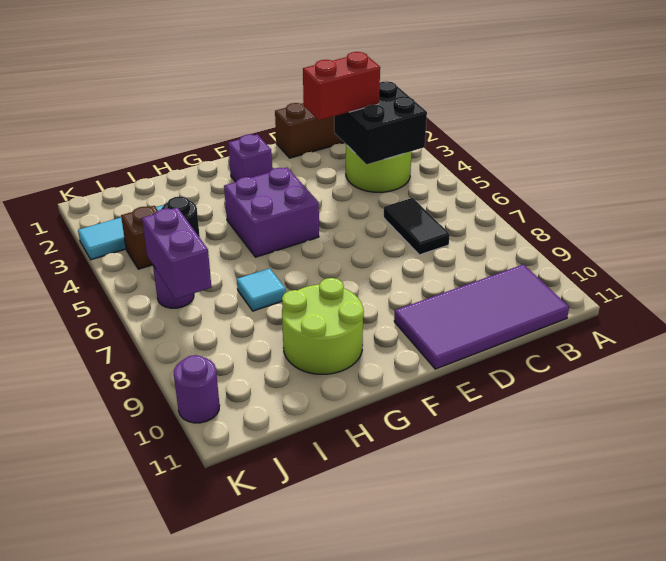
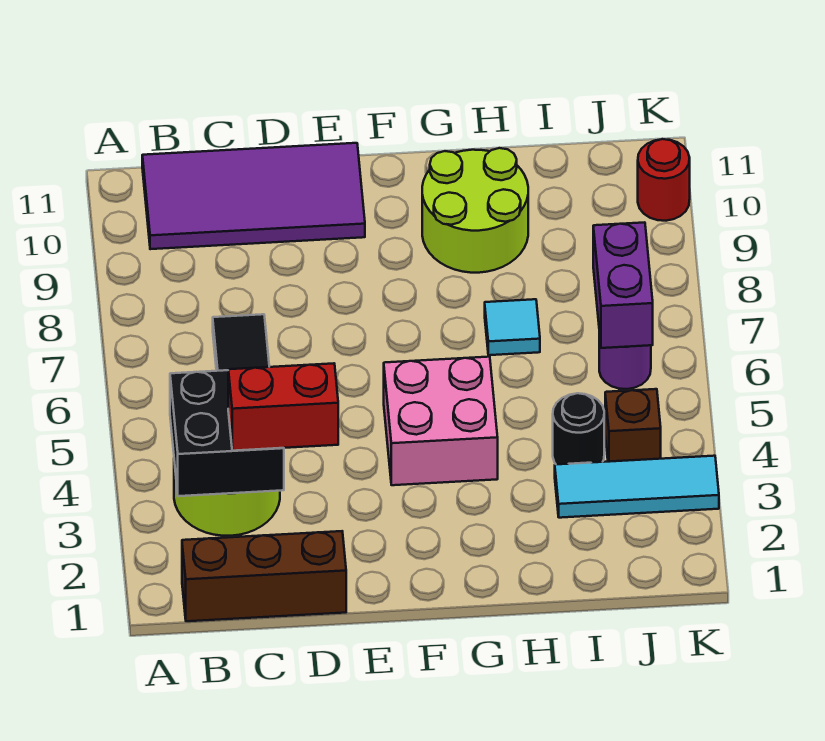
purple brick F2 level 1 -> none
purple brick F4:G5 level 1 -> pink brick F4:G5 level 1
purple round brick K10 level 1 -> red round brick K10 level 1

